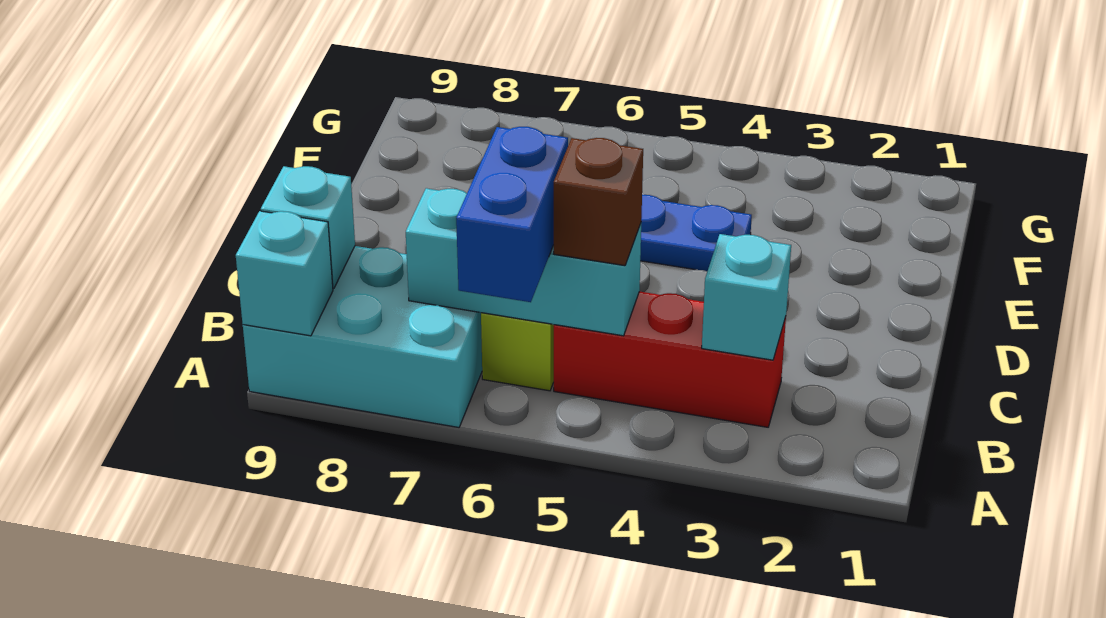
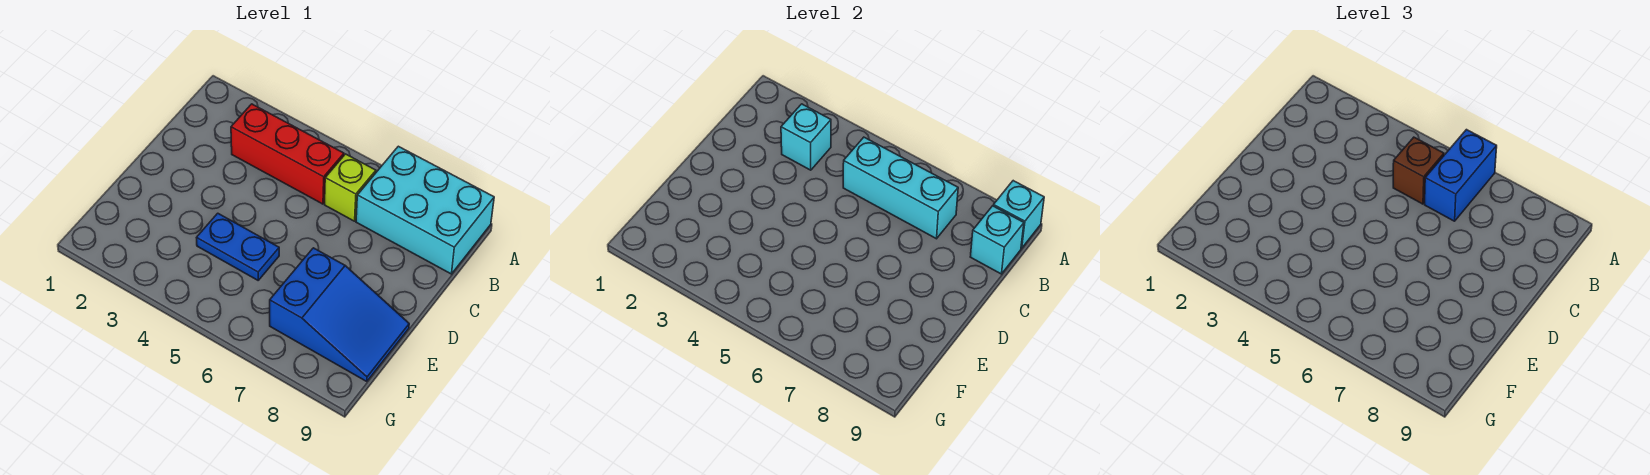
none -> blue slope E7:F9 level 1 top 7

